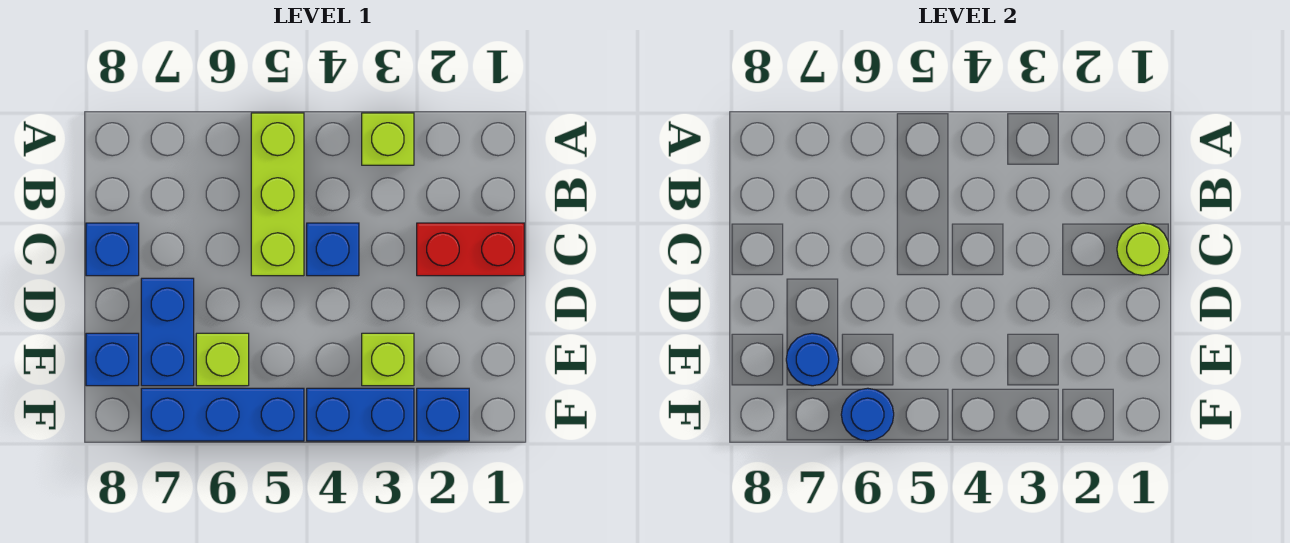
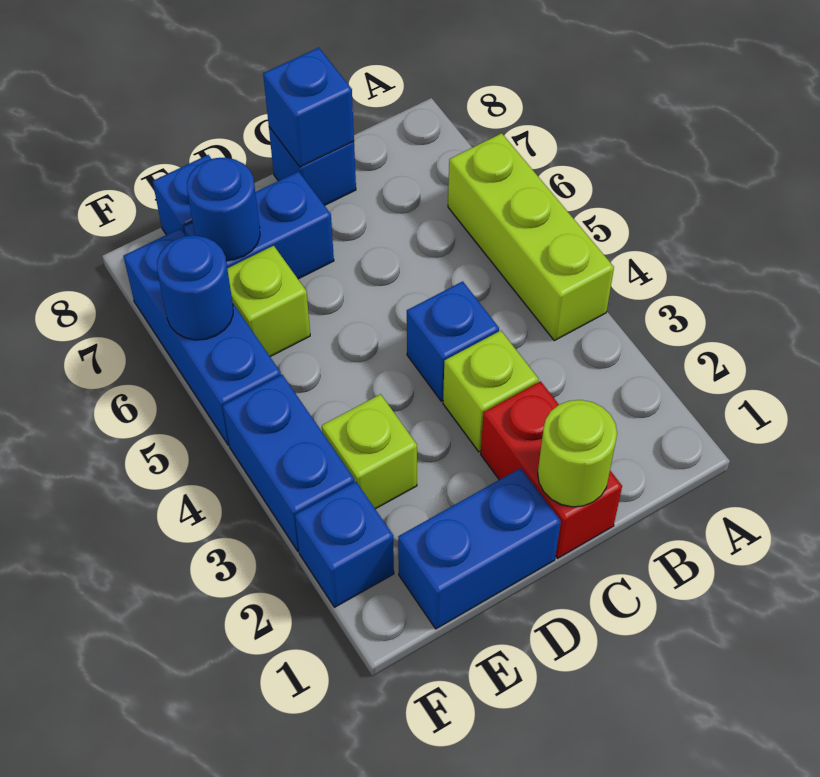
lime brick A3 level 1 -> lime brick C3 level 1
lime brick A5:C5 level 1 -> lime brick A4:A6 level 1
none -> blue brick C8 level 2
none -> blue brick D1:E1 level 1

